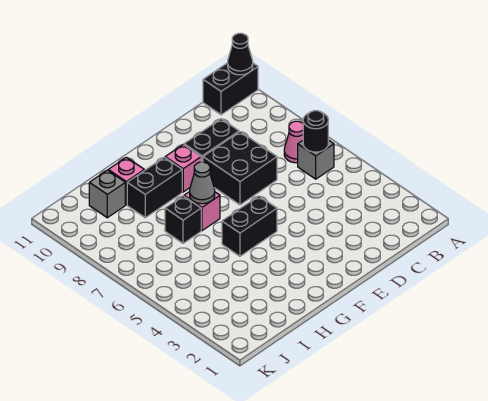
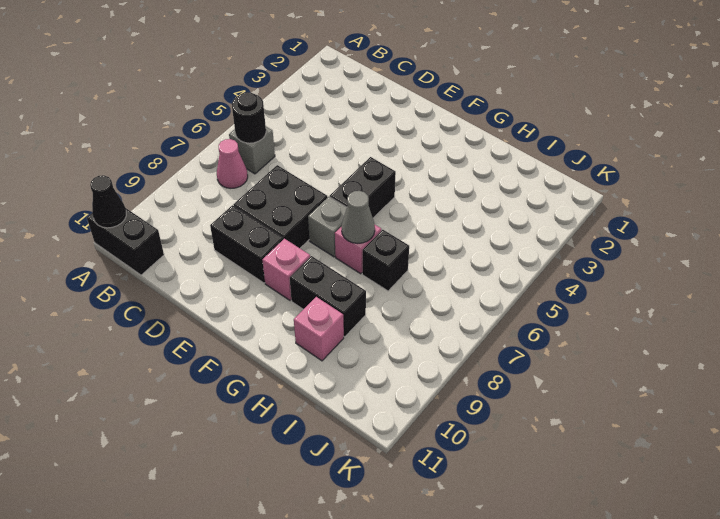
black brick F5:G5 level 1 -> black brick F5:F6 level 1
grey brick I10 level 1 -> grey brick F7 level 1

